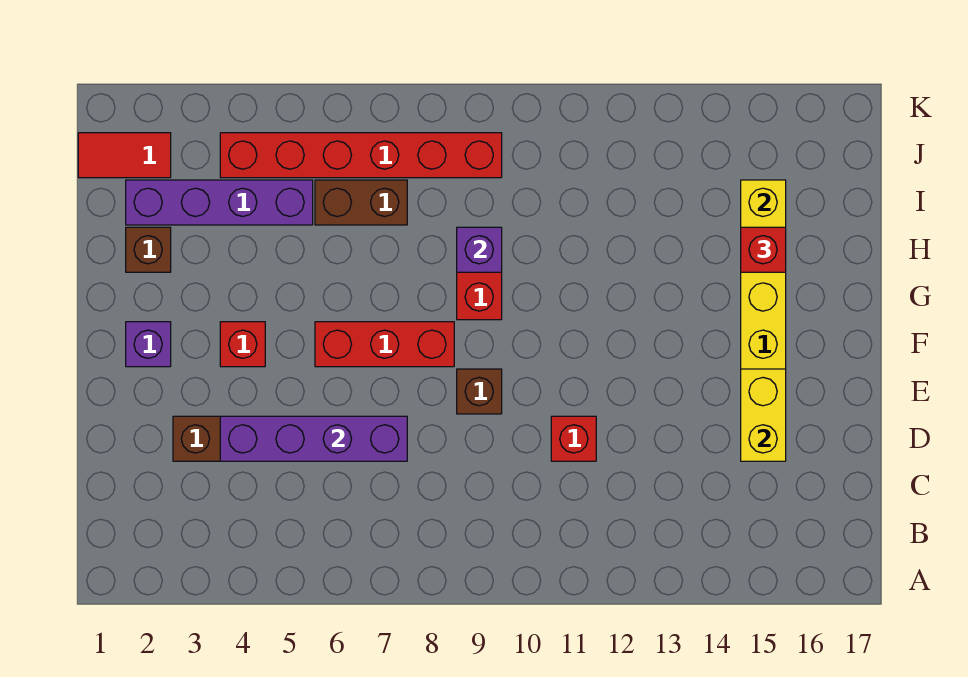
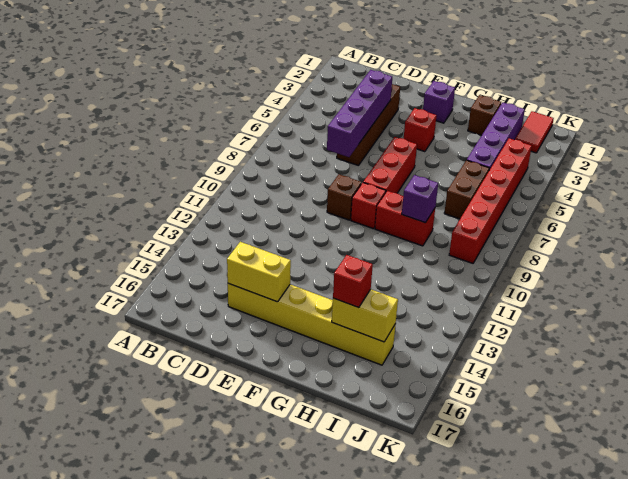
red brick D11 level 1 -> red brick F9 level 1

